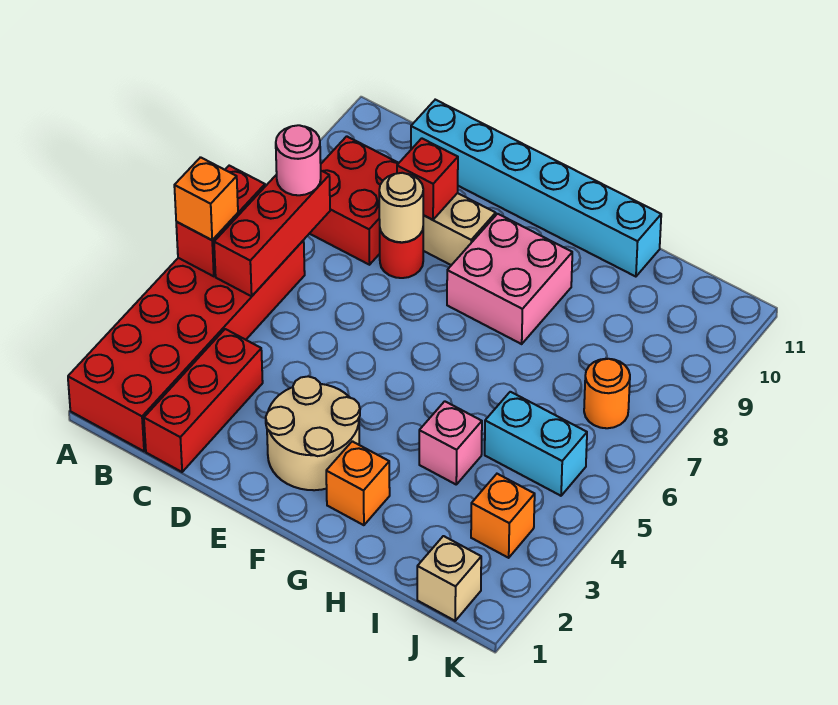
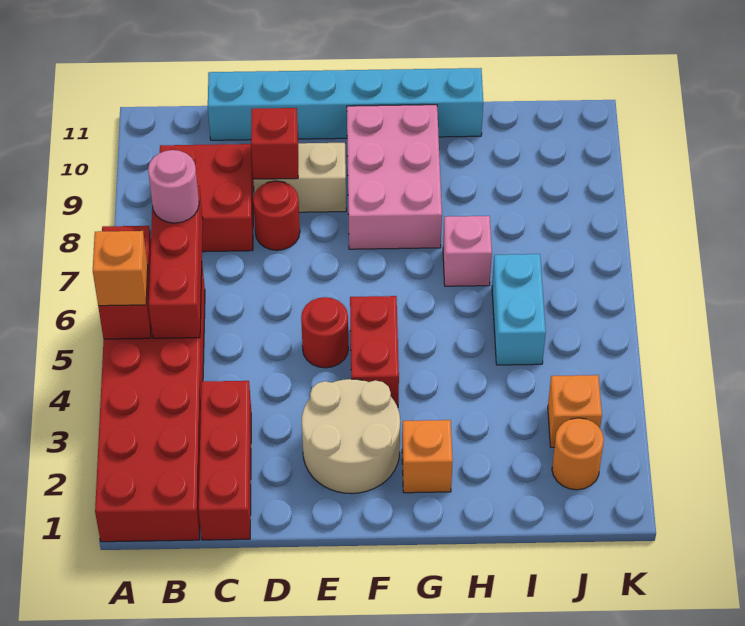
tan round brick D8 level 2 -> none
none -> red round brick E5 level 1
none -> red brick F4:F5 level 1
pink brick F8:G9 level 1 -> pink brick F8:G10 level 1
pink brick H4 level 1 -> pink brick H7 level 1
cyan brick I5:J5 level 1 -> cyan brick I5:I6 level 1
tan brick J1 level 1 -> none
orange round brick J7 level 1 -> orange round brick J2 level 1

